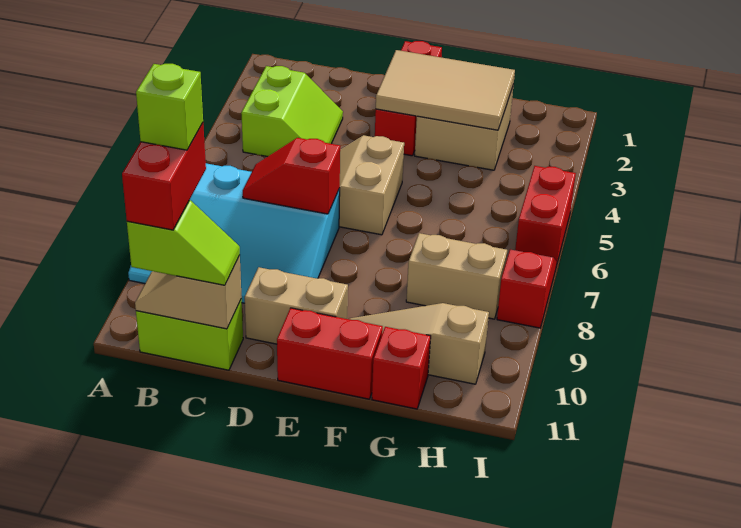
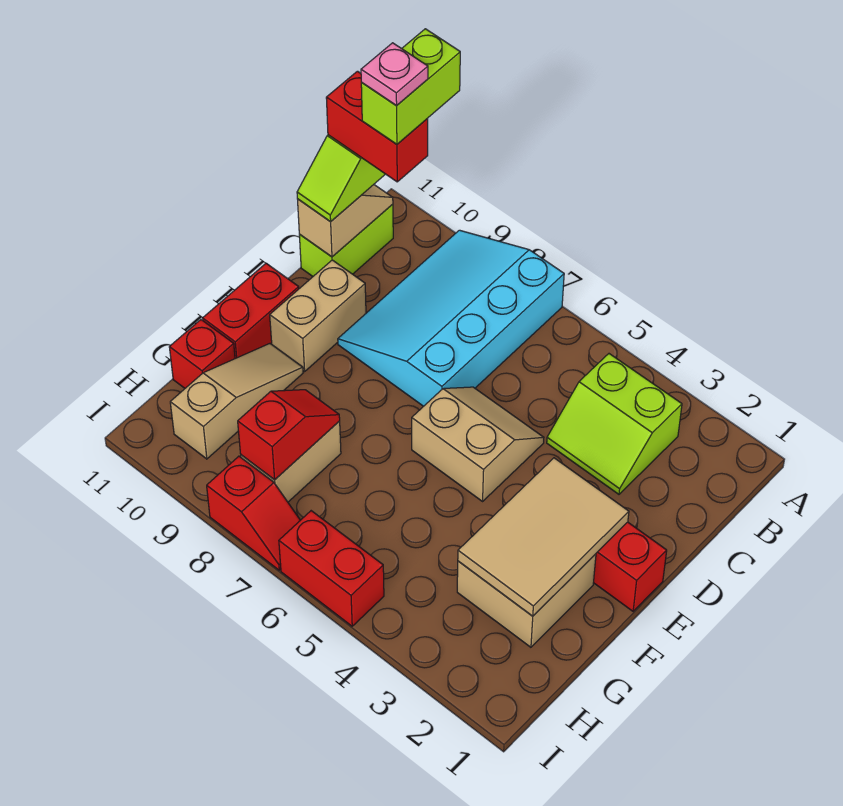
lime brick B10 level 5 -> lime brick A10:B10 level 5
none -> pink plate B10 level 6
red slope C7:D7 level 2 top D -> red slope G8:H8 level 2 top H

